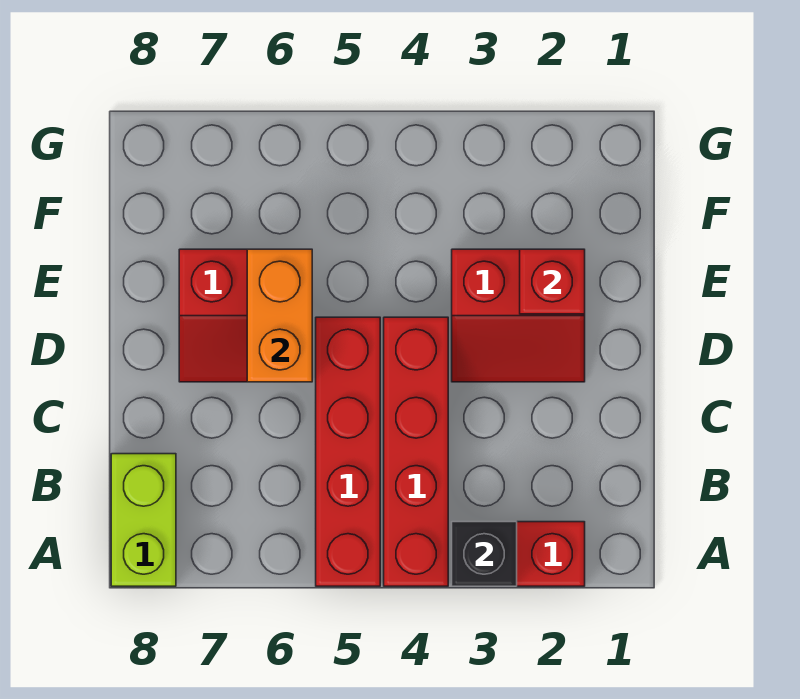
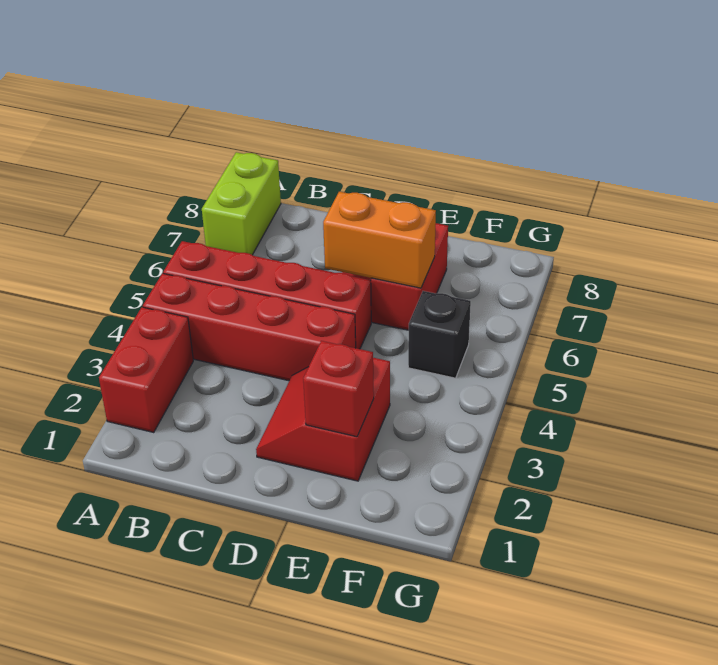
black brick A3 level 2 -> black brick F5 level 1
lime brick A8:B8 level 1 -> lime brick A7:A8 level 1

